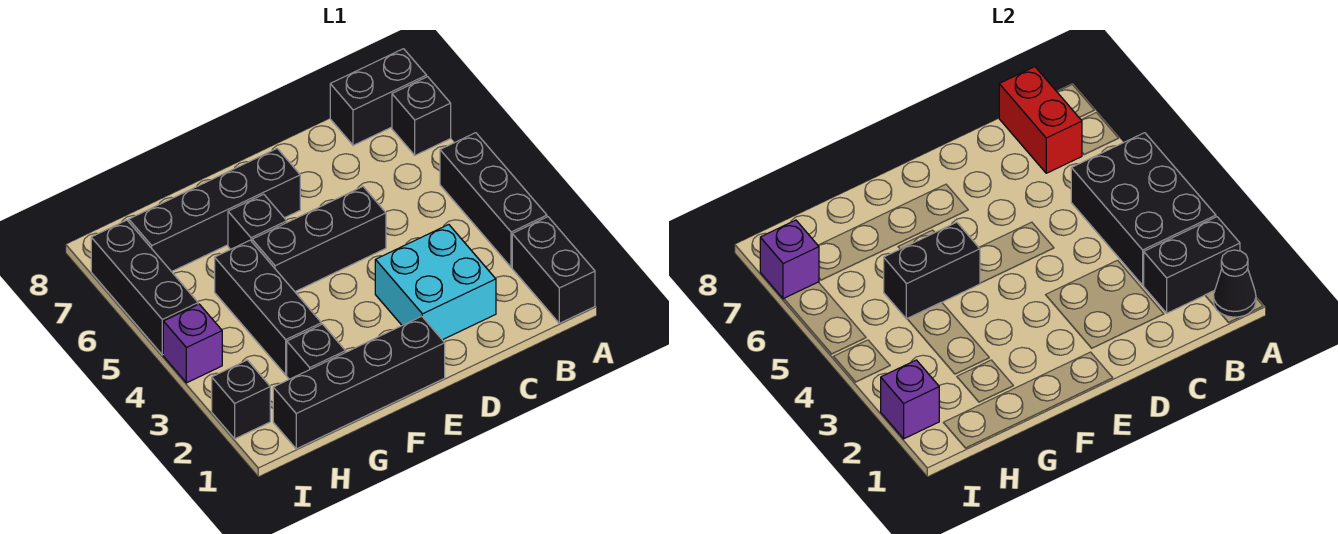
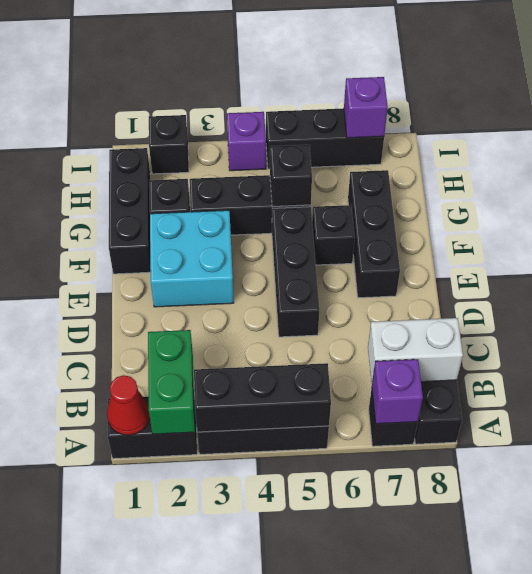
black cone A1 level 2 -> red cone A1 level 2
black brick A2:B2 level 2 -> green brick A2:B2 level 2
black brick A3:B5 level 2 -> black brick A3:A5 level 2
red brick B7:B8 level 2 -> white brick B7:B8 level 2
cyan brick C2:D3 level 1 -> cyan brick E2:F3 level 1
black brick E1:H1 level 1 -> black brick F1:H1 level 1
black brick E7:H7 level 1 -> black brick E7:G7 level 1
black brick F5:G5 level 2 -> black brick G5 level 2
purple brick I2 level 2 -> purple brick A7 level 2

